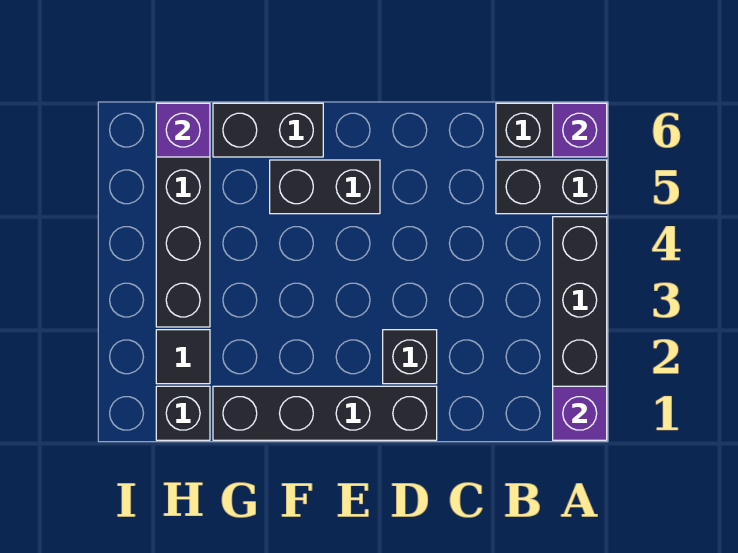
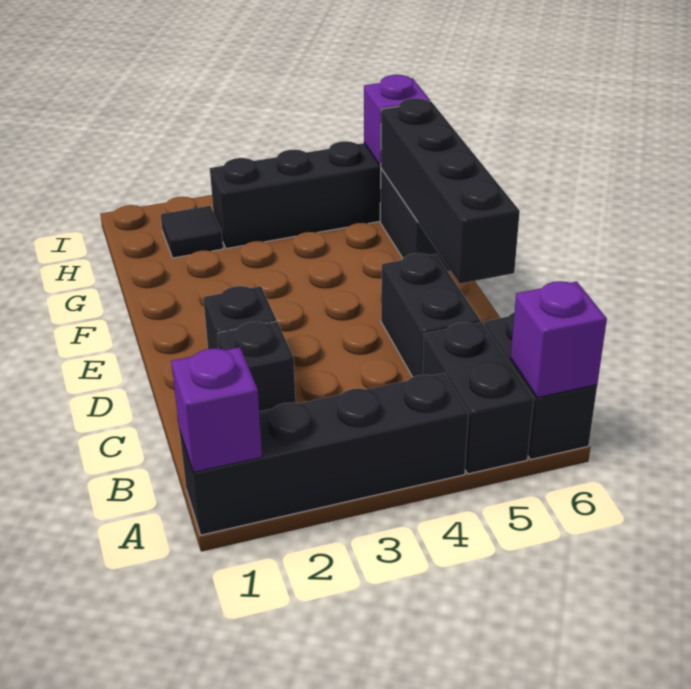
black brick D1:G1 level 1 -> black brick D6:G6 level 2
black brick E5:F5 level 1 -> black brick C5:D5 level 1
black brick H1 level 1 -> black brick C2 level 1

